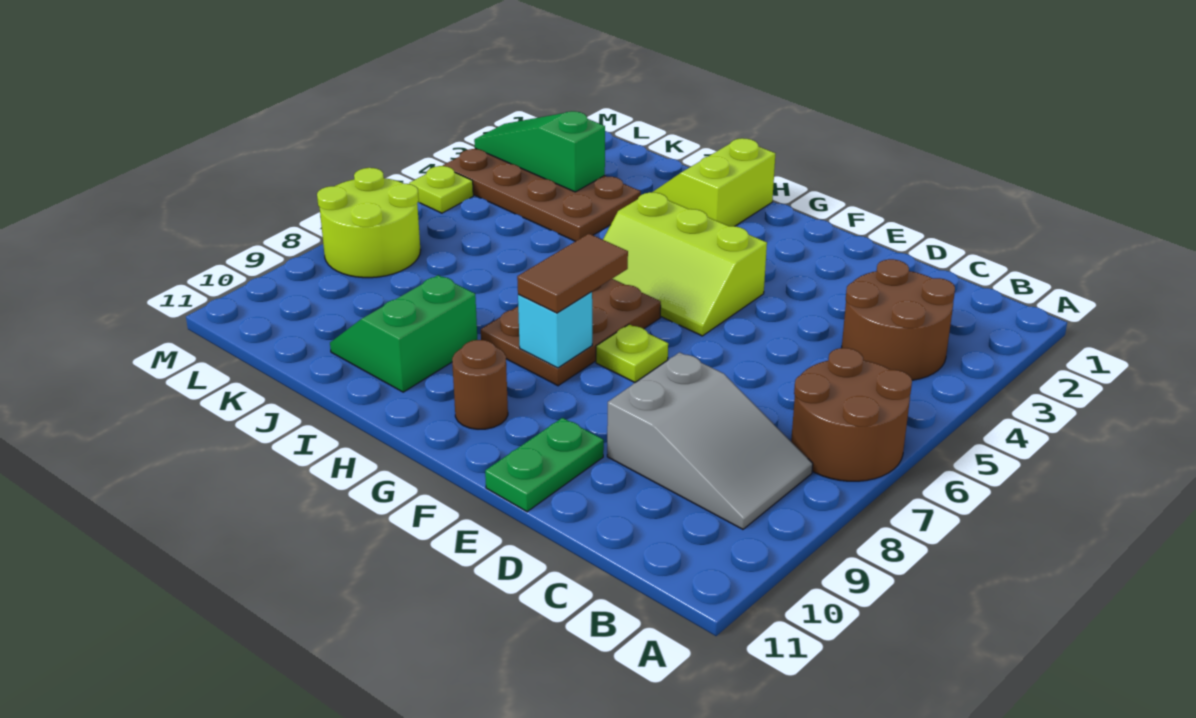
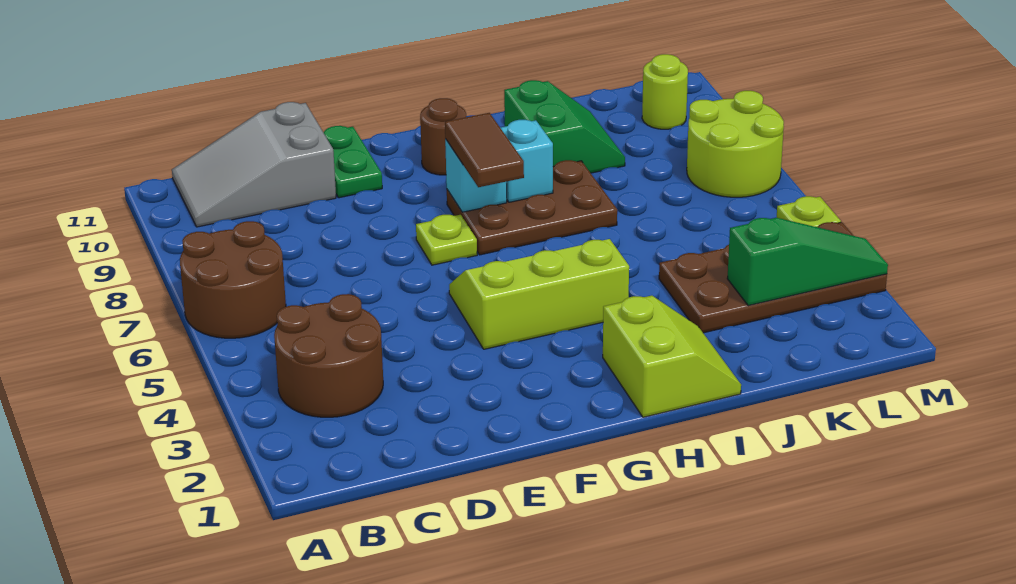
grey slope B8:D9 level 1 top D -> grey slope B10:D11 level 1 top D
brown plate G6:H8 level 1 -> brown plate G7:I8 level 1
none -> cyan brick H8 level 2
none -> lime round brick L10 level 1

